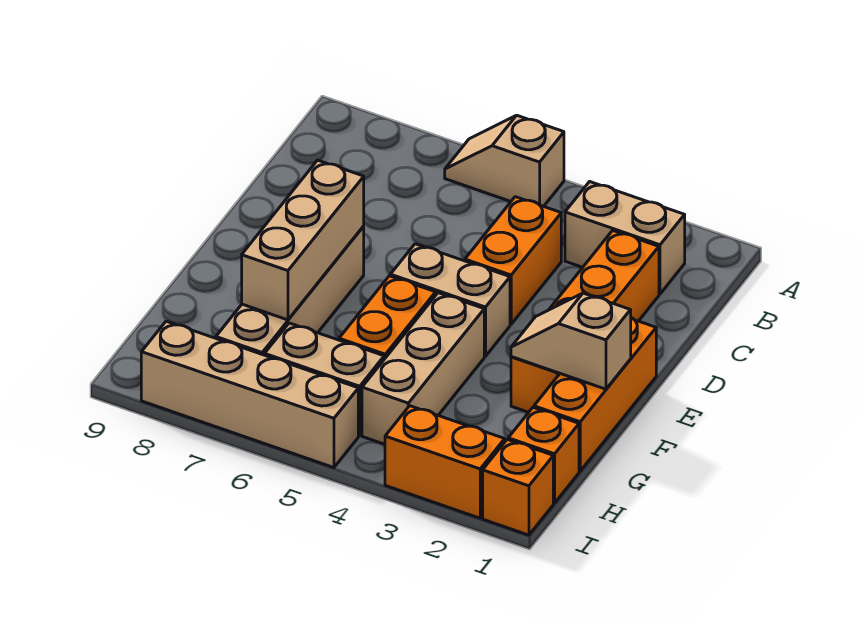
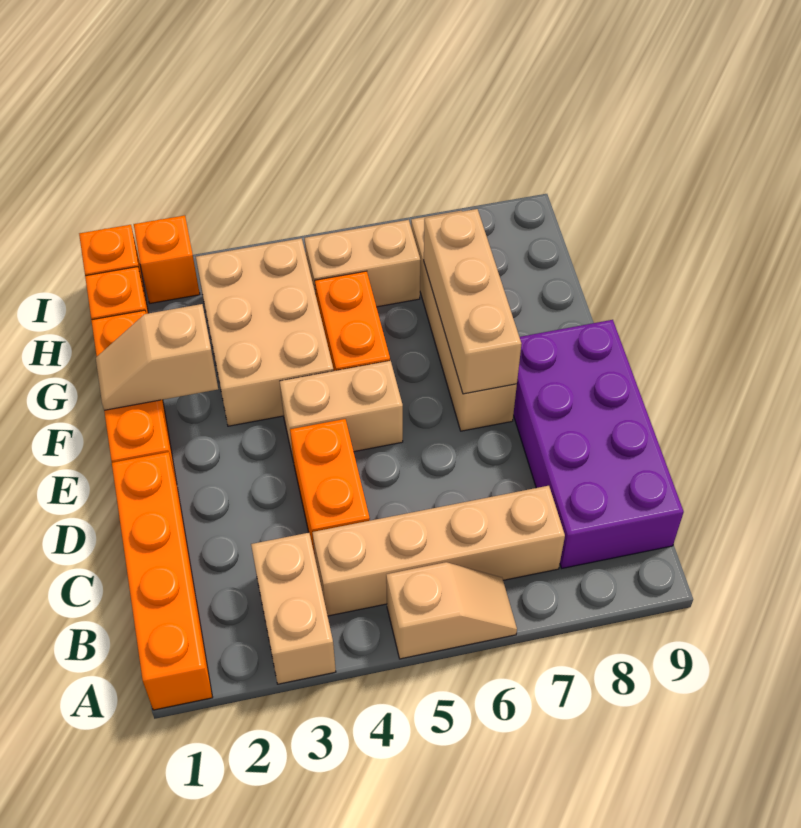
tan brick B2:B3 level 1 -> tan brick A3:B3 level 1
none -> purple brick B8:E9 level 1
orange brick C2:F2 level 1 -> orange brick A1:D1 level 1
tan slope F1:F2 level 2 top 1 -> tan slope F1:F2 level 2 top 2
tan brick F4:H4 level 1 -> tan brick F3:H4 level 1
orange brick I2:I3 level 1 -> orange brick I2 level 1
tan brick I5:I8 level 1 -> tan brick B4:B7 level 1

